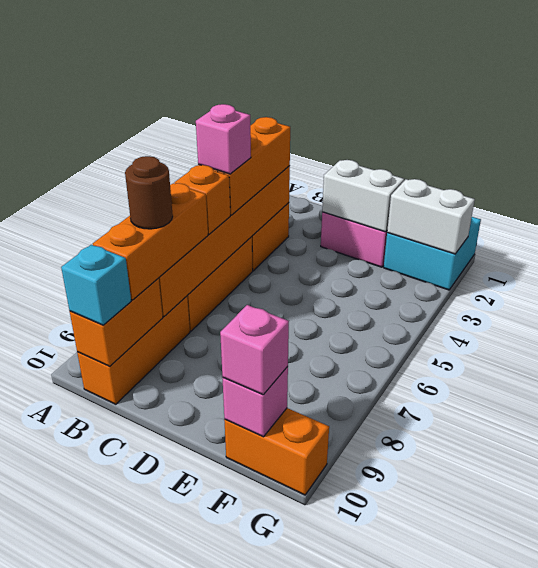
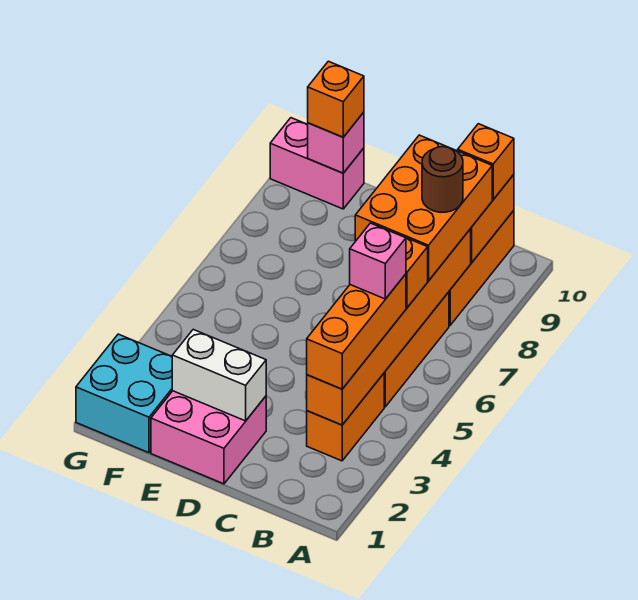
orange brick B7:B9 level 3 -> orange brick B7:C9 level 3
cyan brick B10 level 3 -> orange brick B10 level 3
white brick F2:G2 level 2 -> none
orange brick F10:G10 level 1 -> pink brick F10:G10 level 1
pink brick F10 level 3 -> orange brick F10 level 3

